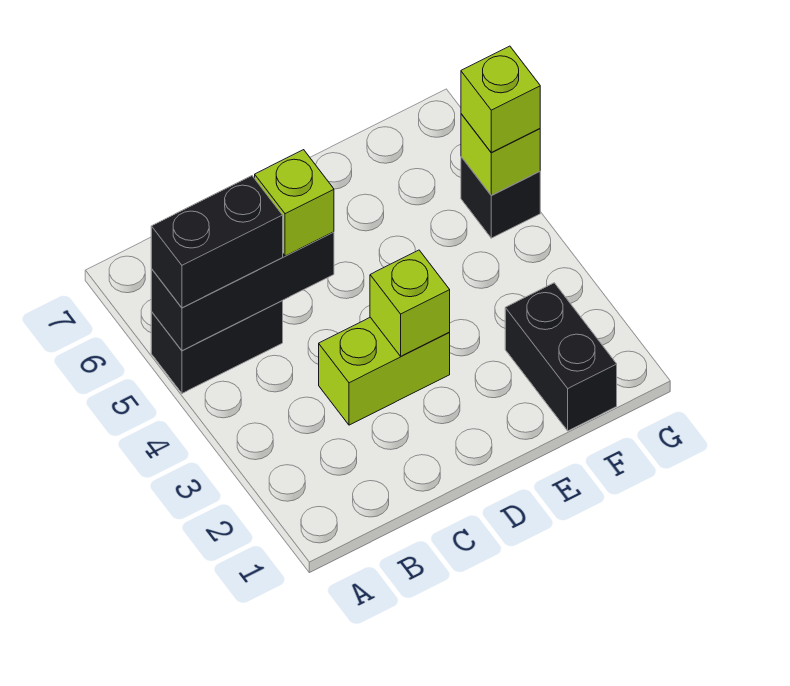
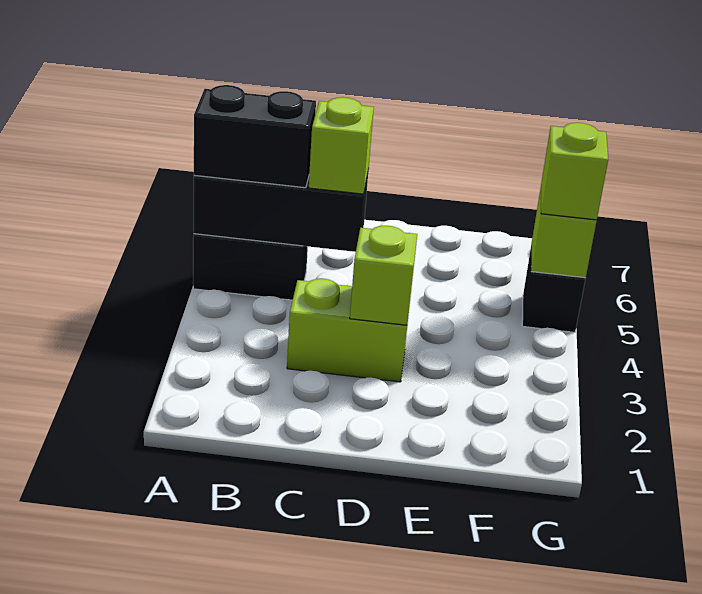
black brick F1:F2 level 1 -> none

